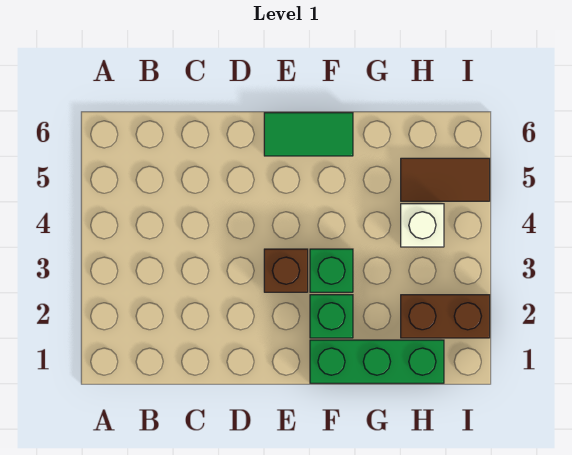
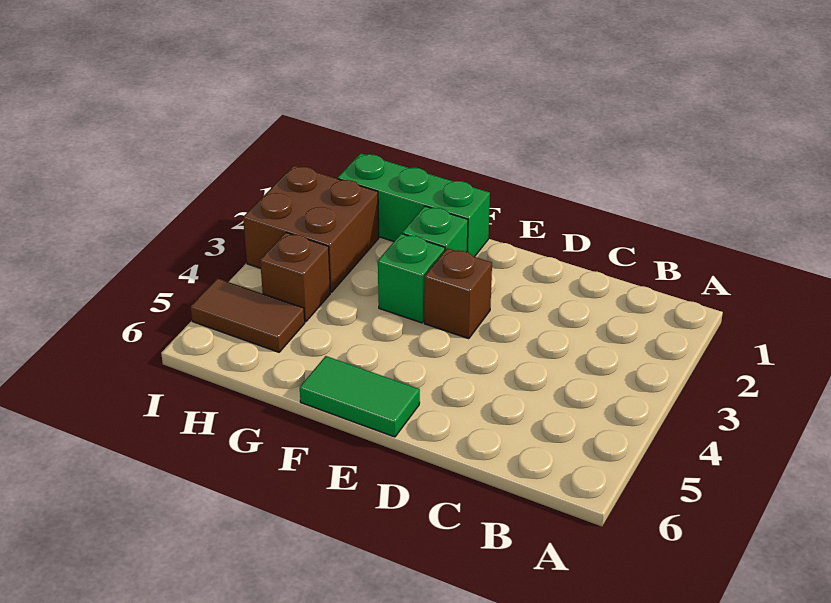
brown brick H2:I2 level 1 -> brown brick H2:I3 level 1
white brick H4 level 1 -> brown brick H4 level 1

